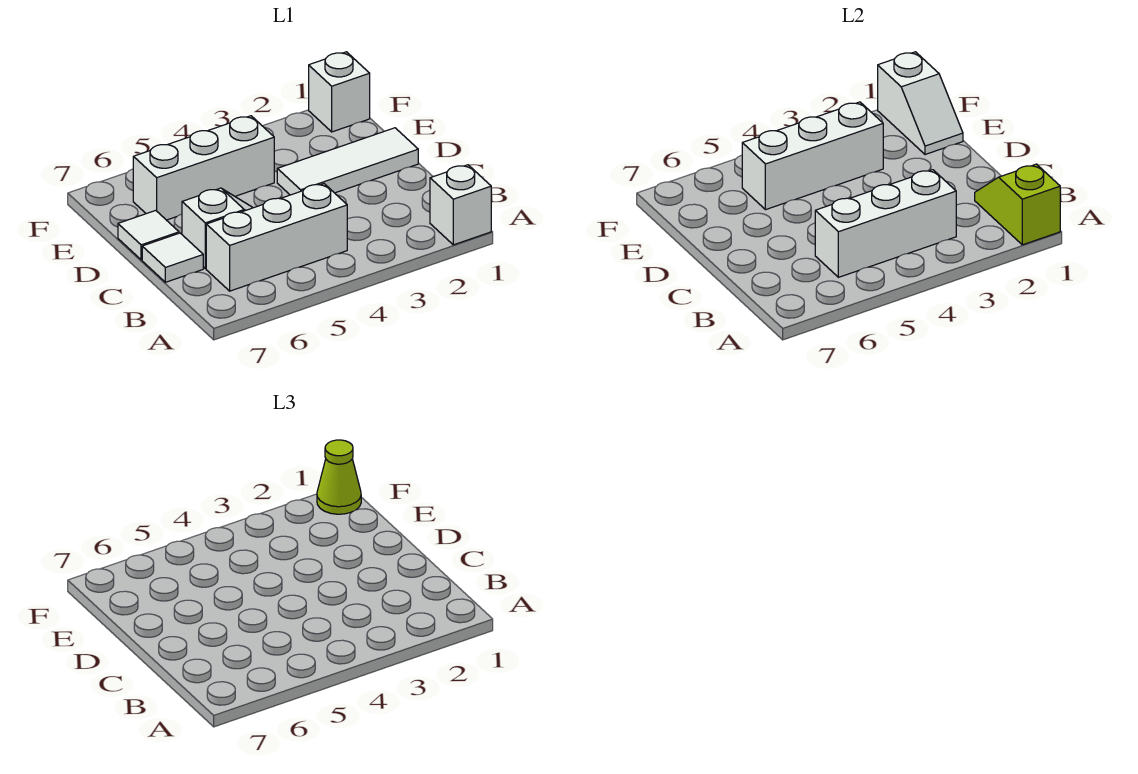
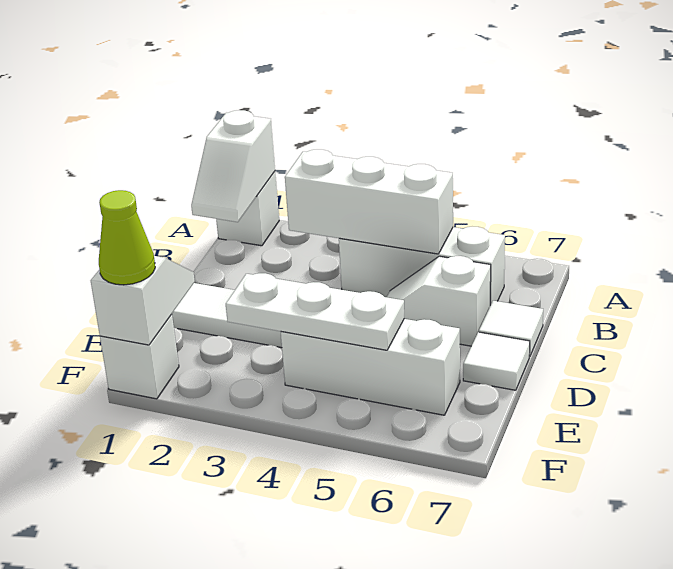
lime slope A1:B1 level 2 top A -> white slope A1:B1 level 2 top A
white brick E3:E5 level 2 -> white plate E3:E5 level 2

